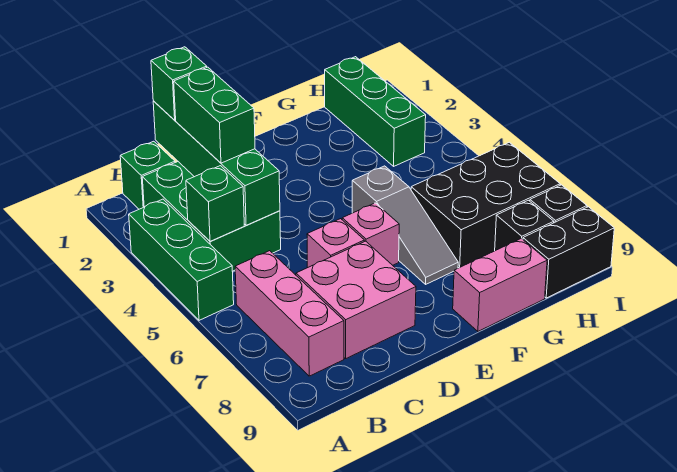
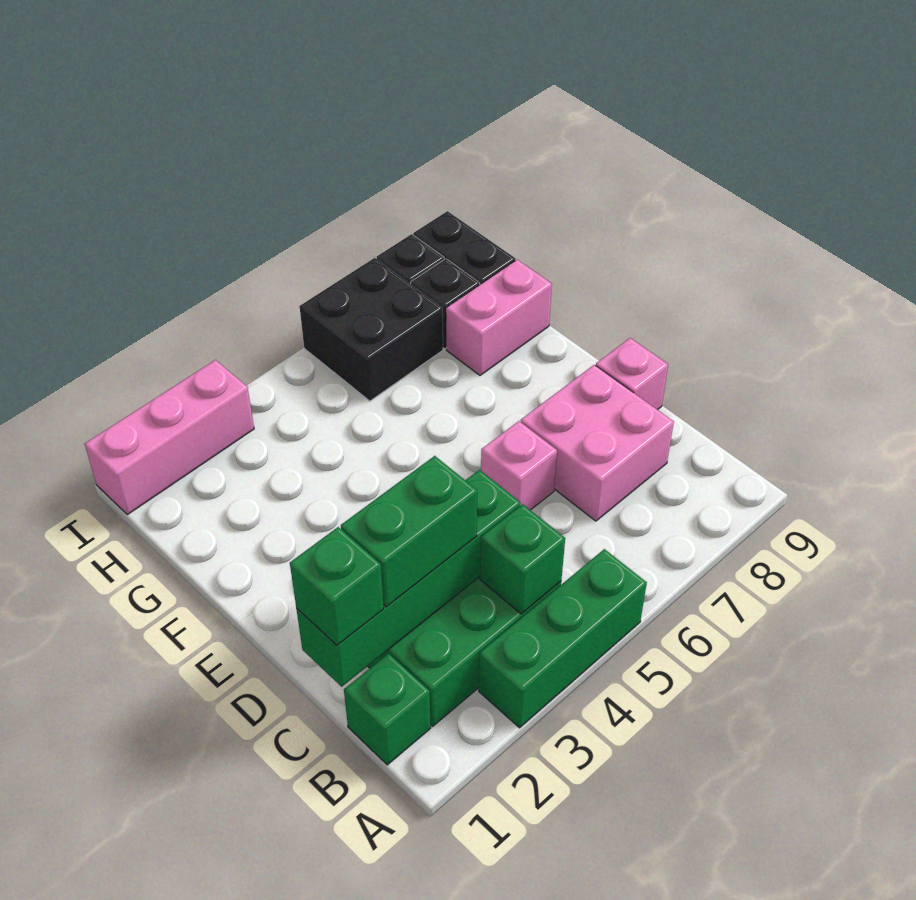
pink brick B6:B8 level 1 -> pink brick I1:I3 level 1
pink brick E6 level 1 -> pink brick D9 level 1
grey slope F5:F7 level 1 top 5 -> none
pink brick F9:G9 level 1 -> pink brick G8:G9 level 1
black brick G6:I7 level 1 -> black brick H6:I7 level 1
green brick H1:H3 level 1 -> none

